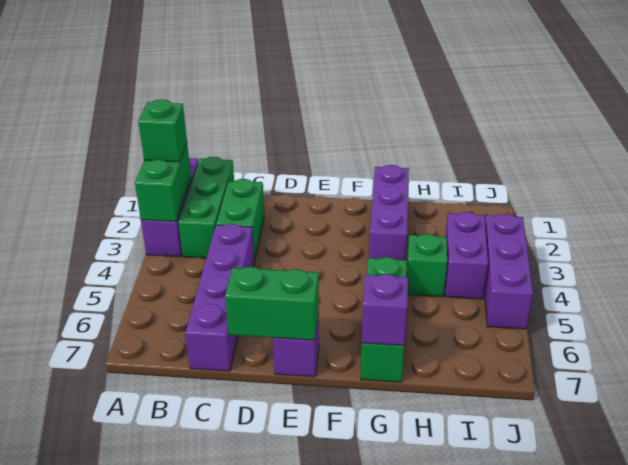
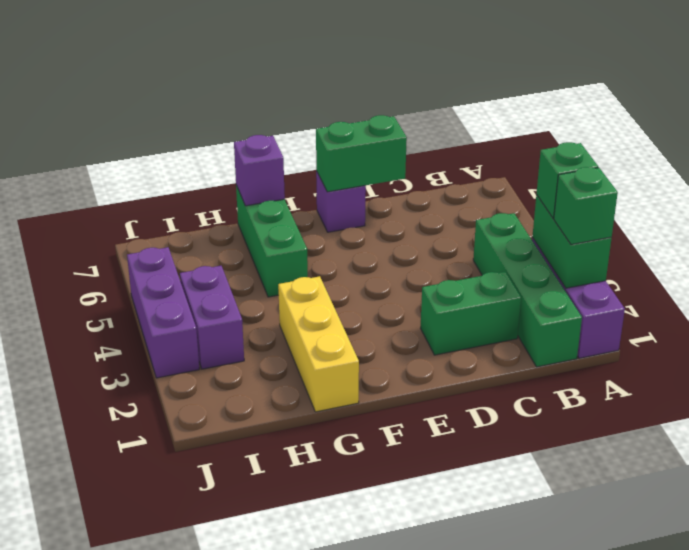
green brick B1:B3 level 1 -> green brick B1:B4 level 1
green brick C2:C3 level 1 -> green brick C2:D2 level 1
purple brick C4:C7 level 1 -> none
purple brick G1:G3 level 1 -> yellow brick G1:G3 level 1
green brick H4 level 1 -> green brick A3 level 3

